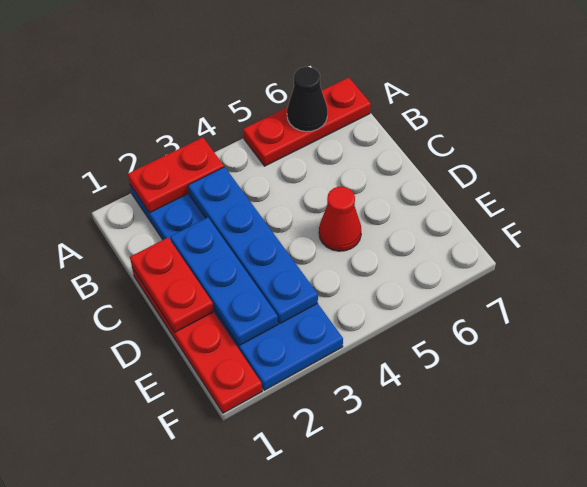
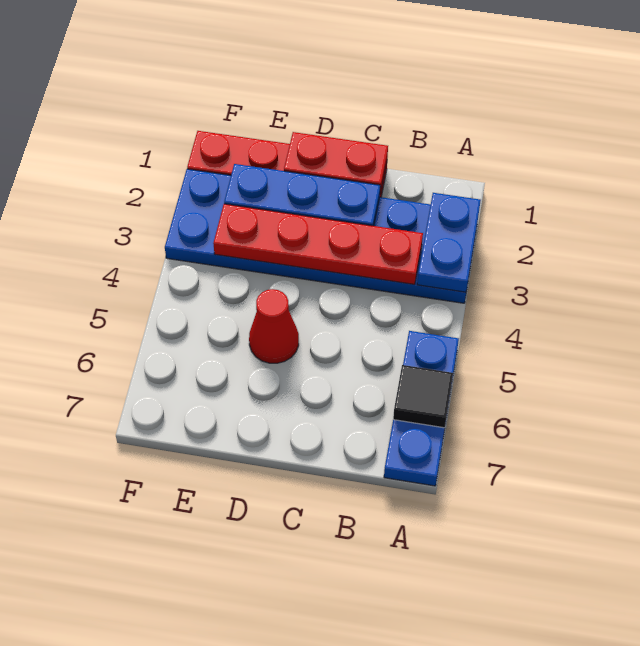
red plate A2:A3 level 2 -> blue plate A2:A3 level 2
red plate A5:A7 level 1 -> blue plate A5:A7 level 1
black cone A6 level 2 -> black tile A6 level 2
blue plate B3:E3 level 2 -> red plate B3:E3 level 2

